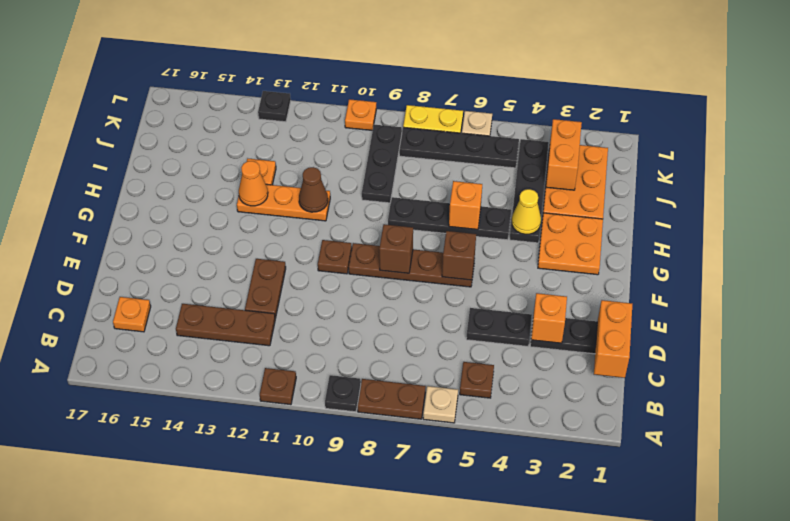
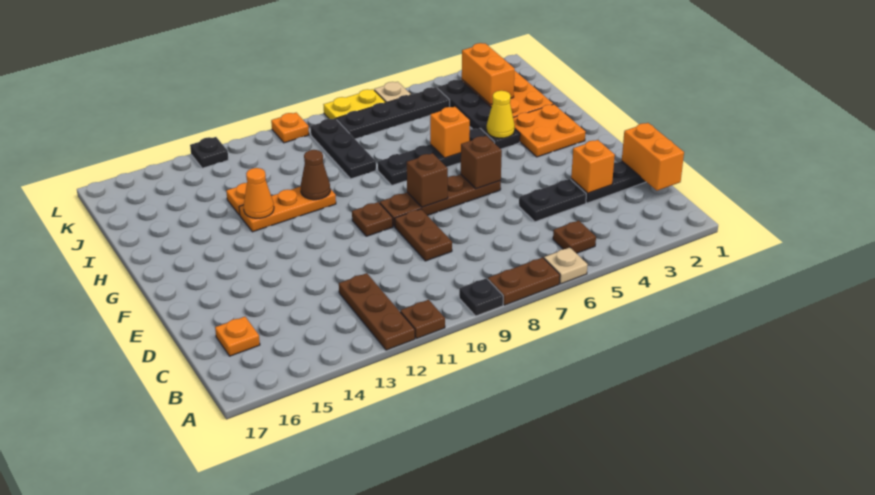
brown plate C12:C14 level 1 -> brown plate A12:C12 level 1
brown plate D12:E12 level 1 -> brown plate D9:E9 level 1

